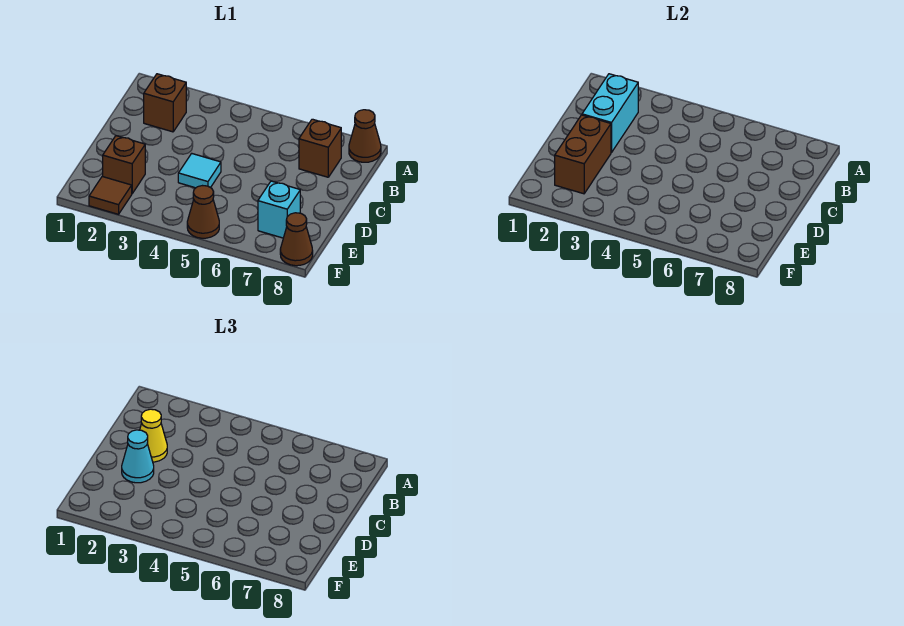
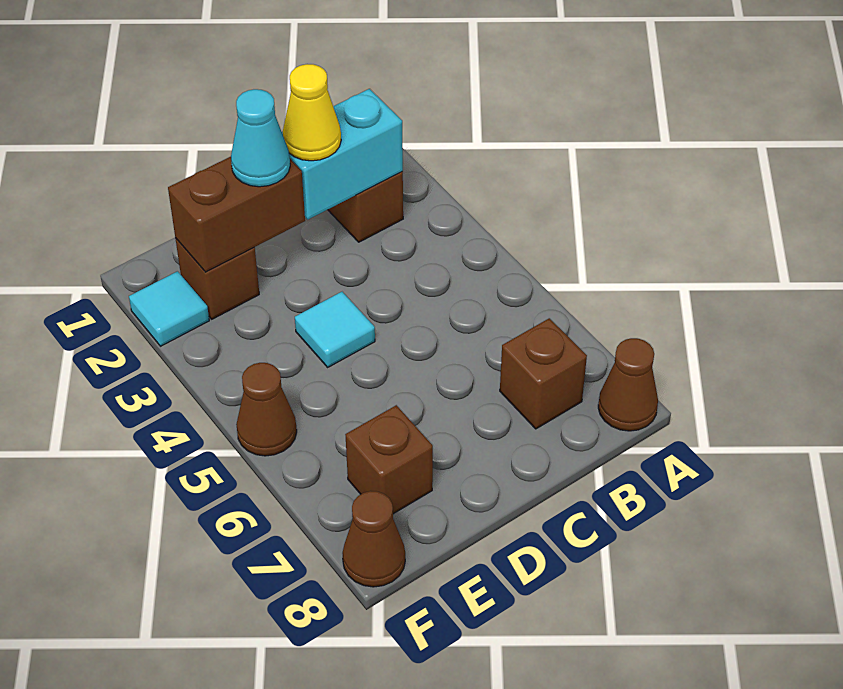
cyan brick E7 level 1 -> brown brick E7 level 1
brown tile F2 level 1 -> cyan tile F2 level 1

